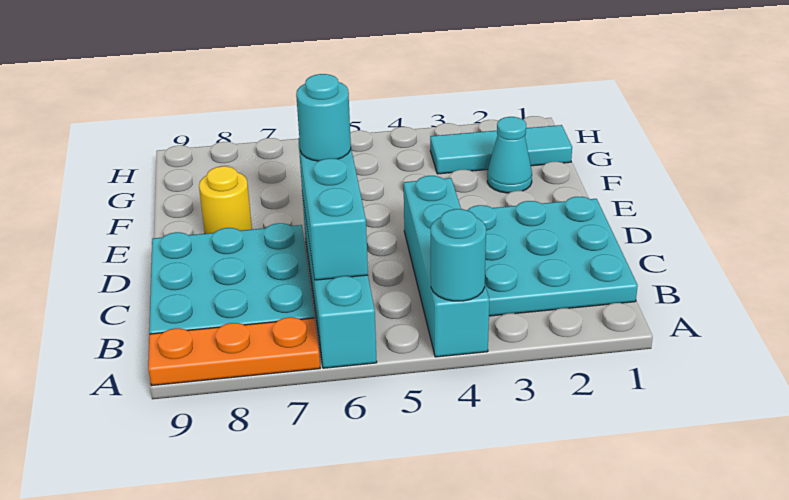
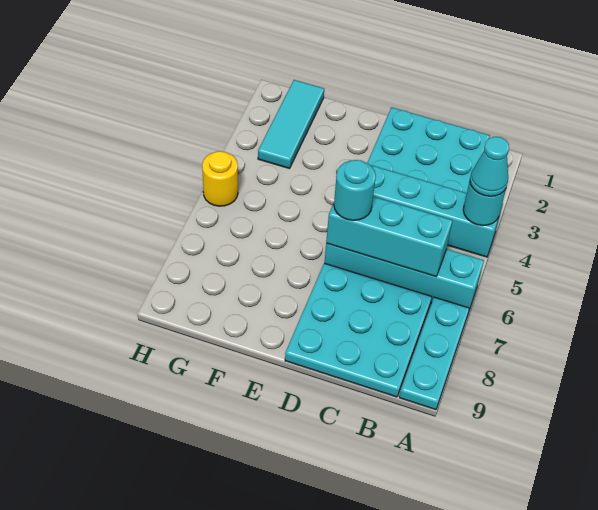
orange plate A7:A9 level 1 -> cyan plate A7:A9 level 1
yellow round brick E8 level 1 -> yellow round brick H5 level 1
cyan cone F2 level 1 -> cyan cone A4 level 3

